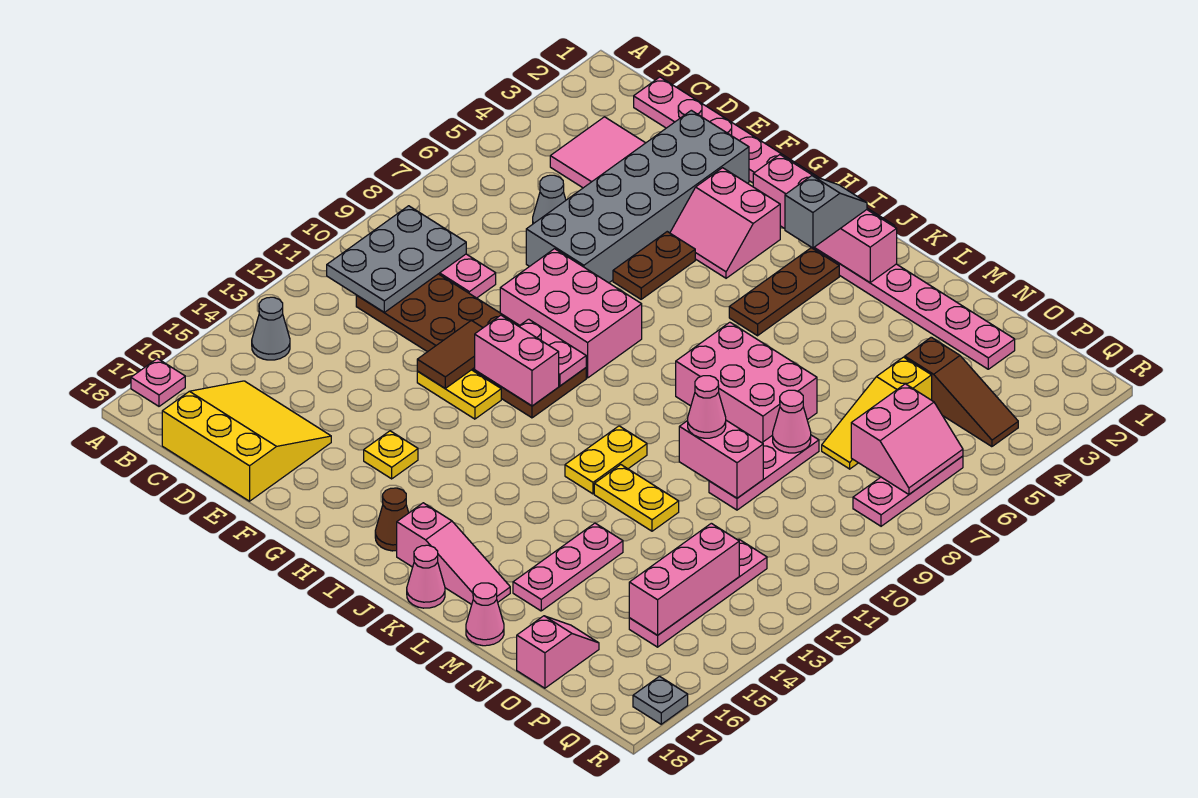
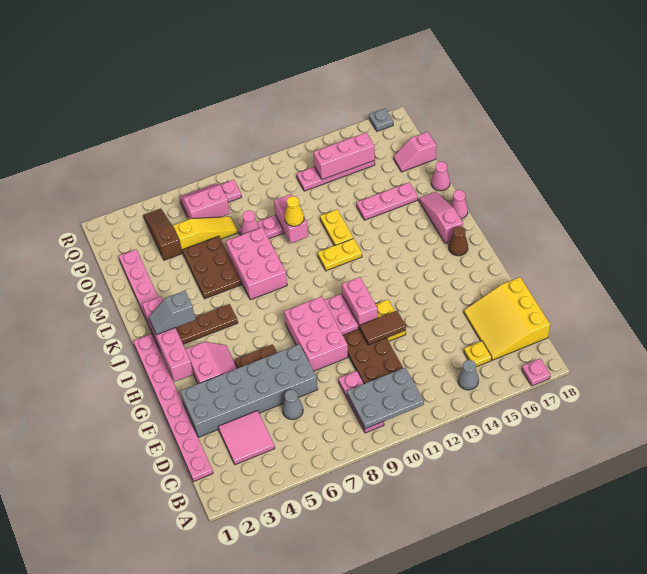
yellow plate G15 level 1 -> yellow plate C15 level 1
none -> brown plate L5:N6 level 1
pink cone M10 level 3 -> yellow cone M10 level 3

